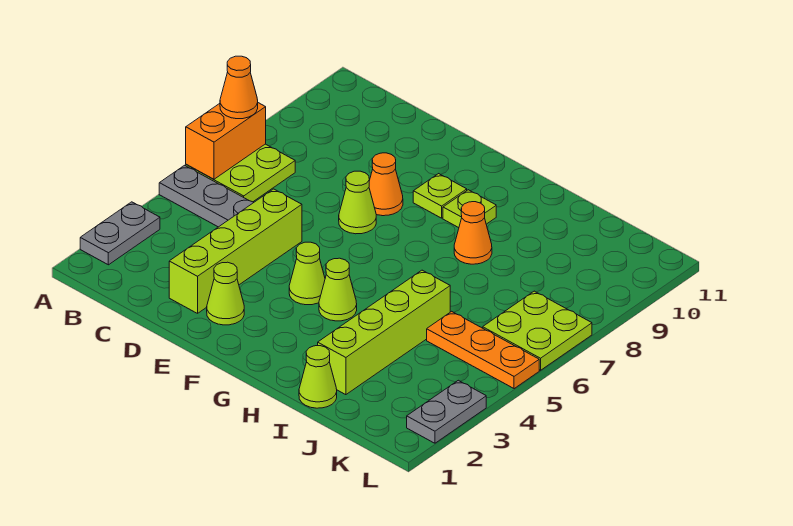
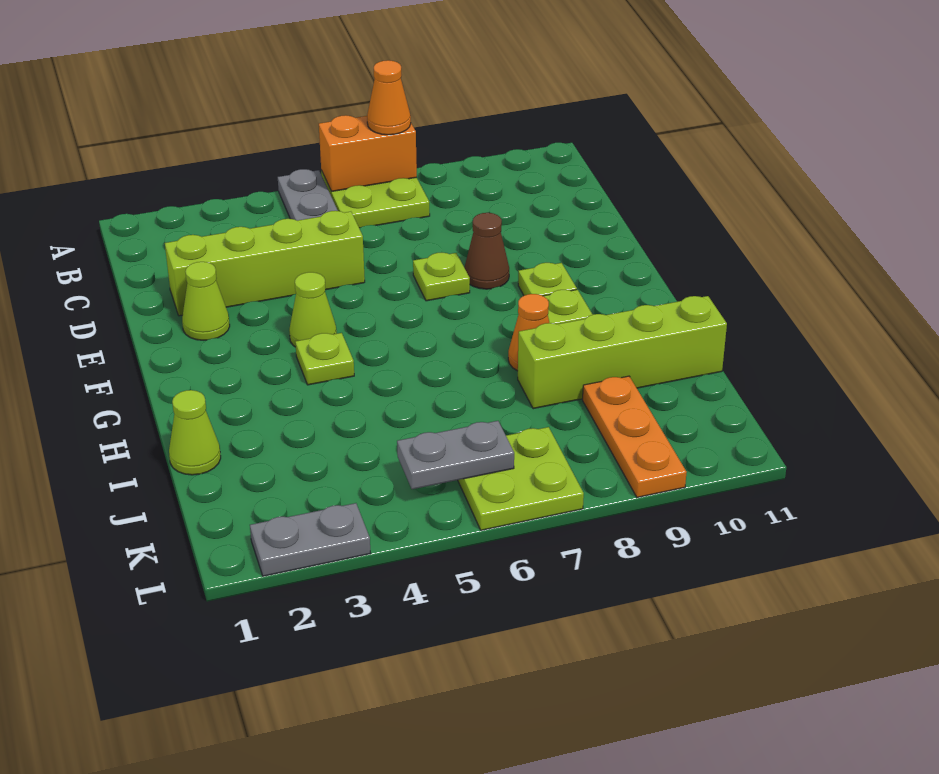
grey plate A2:A3 level 1 -> grey plate K5:K6 level 2
lime cone E7 level 1 -> lime plate E7 level 1
orange cone E8 level 1 -> brown cone E8 level 1
lime cone G4 level 1 -> lime plate G4 level 1
lime brick I2:I5 level 1 -> lime brick I8:I11 level 1
orange plate J5:L5 level 1 -> orange plate J9:L9 level 1

